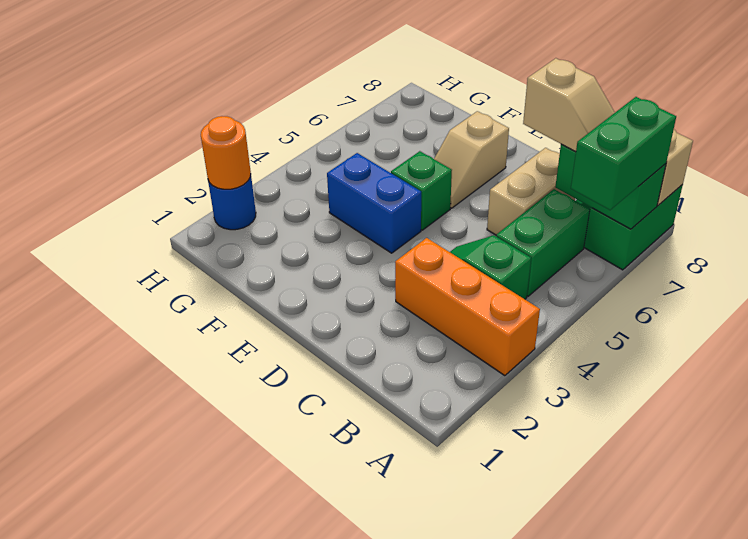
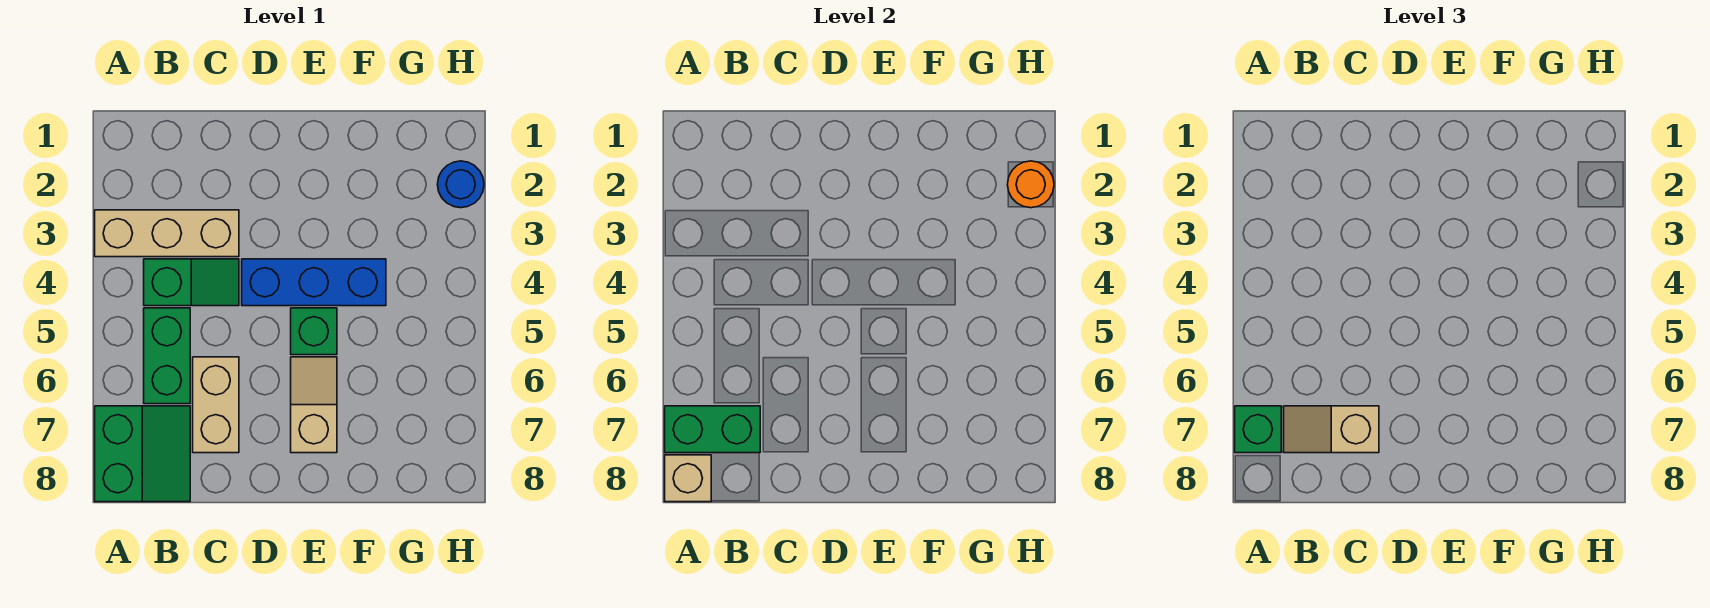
orange brick A3:C3 level 1 -> tan brick A3:C3 level 1
green brick A6:A7 level 3 -> green brick A7 level 3
blue brick E4:F4 level 1 -> blue brick D4:F4 level 1

